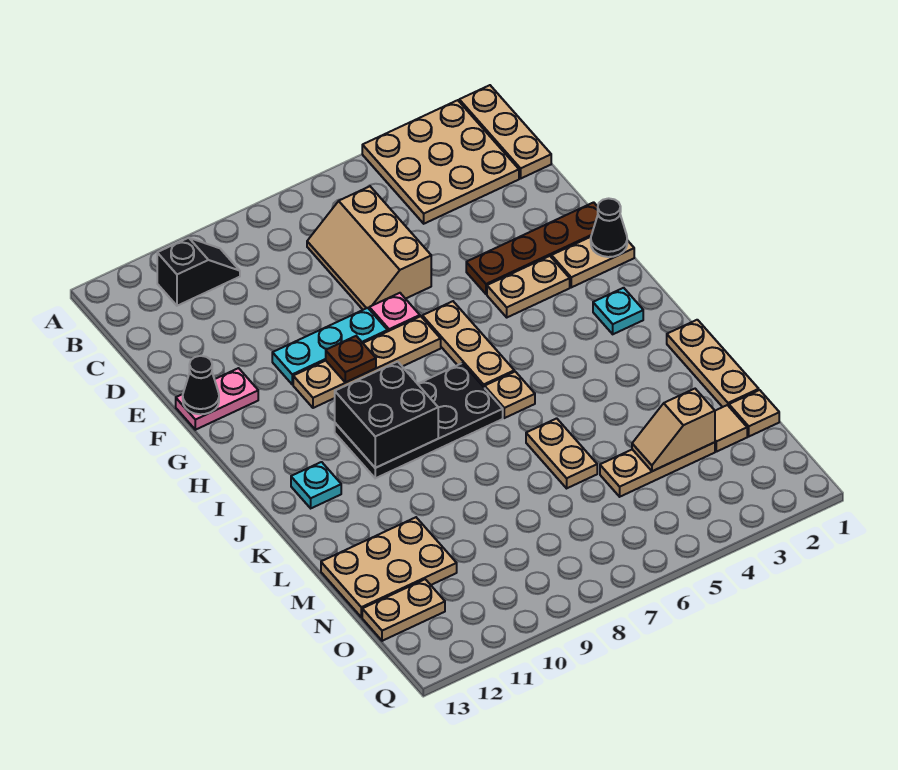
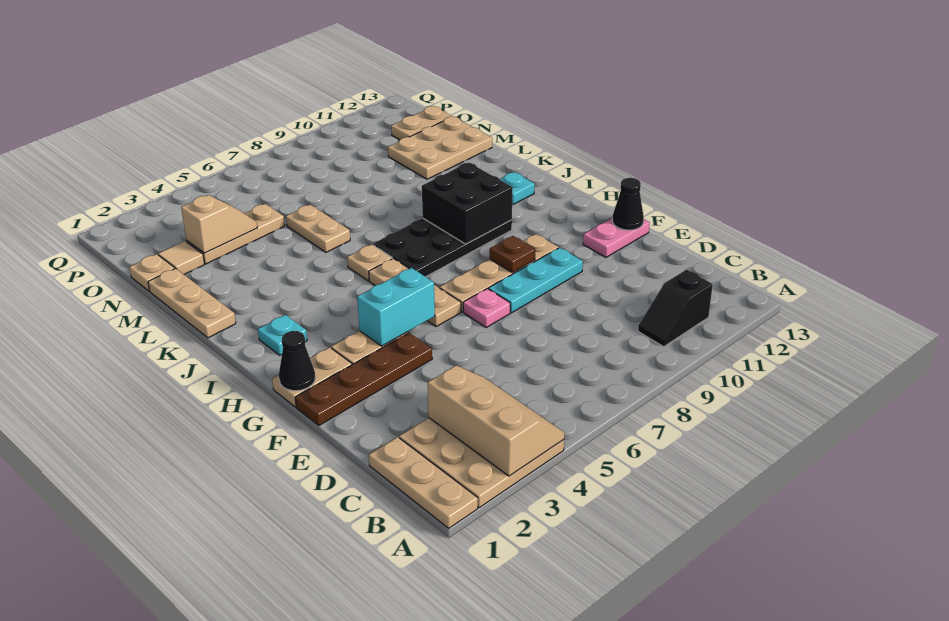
tan slope C6:E7 level 1 top 6 -> tan slope A3:C4 level 2 top 3
none -> cyan brick G4:G5 level 2

